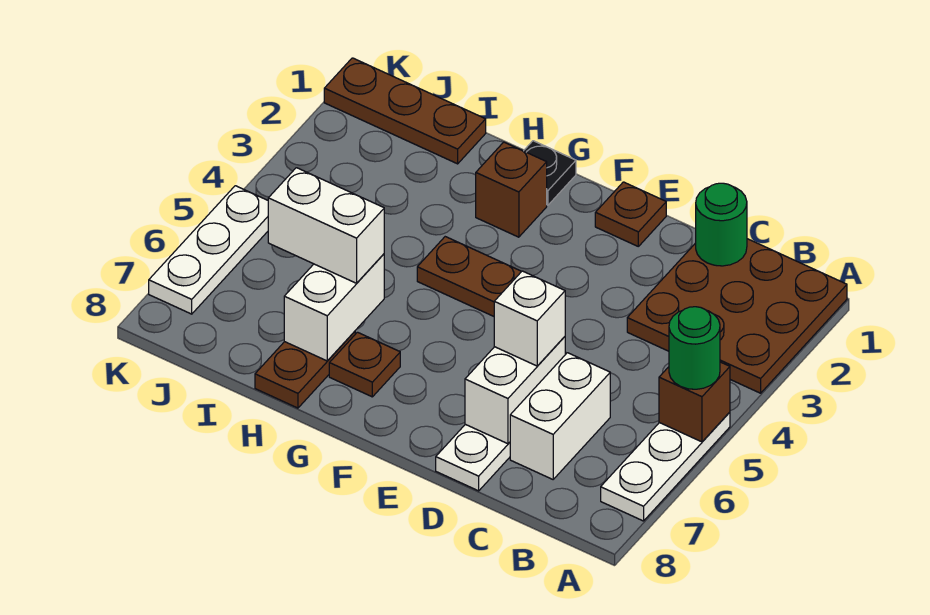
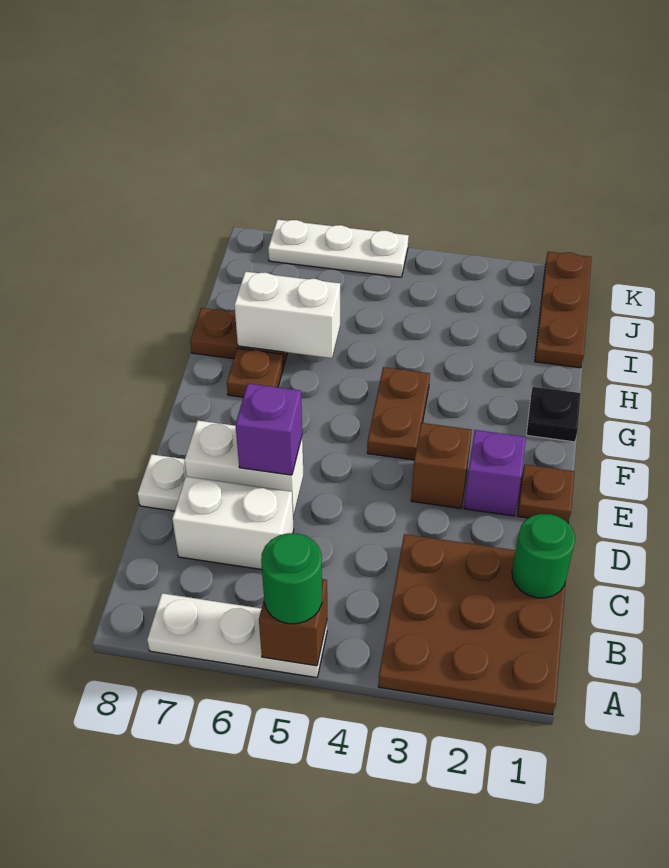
white brick D6 level 3 -> purple brick D6 level 3
none -> purple brick E2 level 1
brown brick G2 level 1 -> brown brick E3 level 1
white brick H6:I6 level 3 -> none

